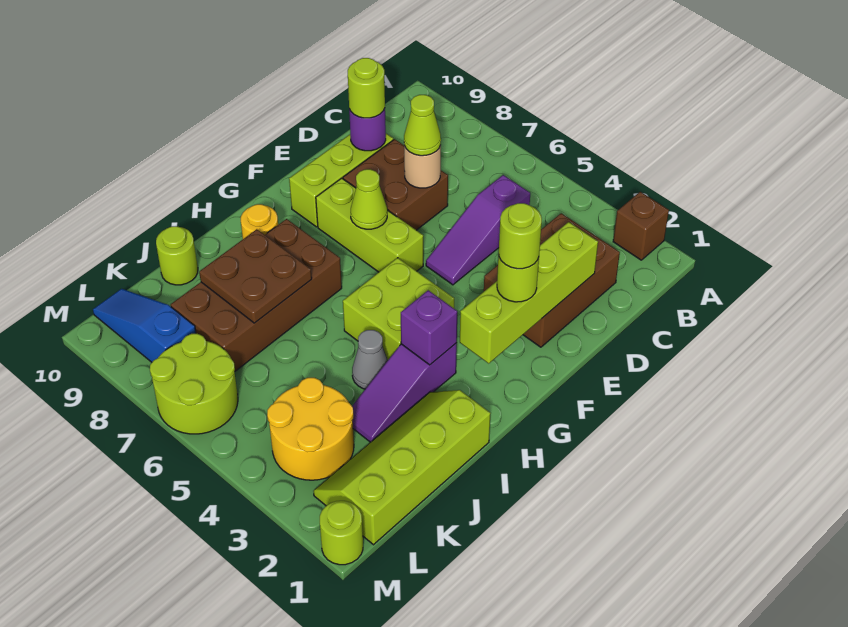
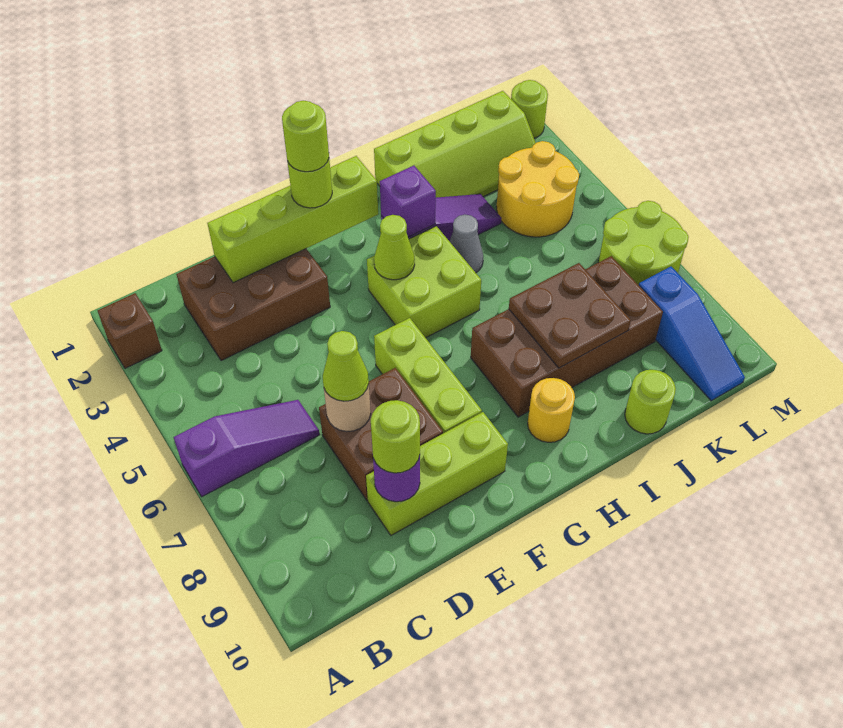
purple slope C5:E5 level 1 top C -> purple slope A6:C6 level 1 top A
lime cone F7 level 2 -> lime cone G4 level 2

